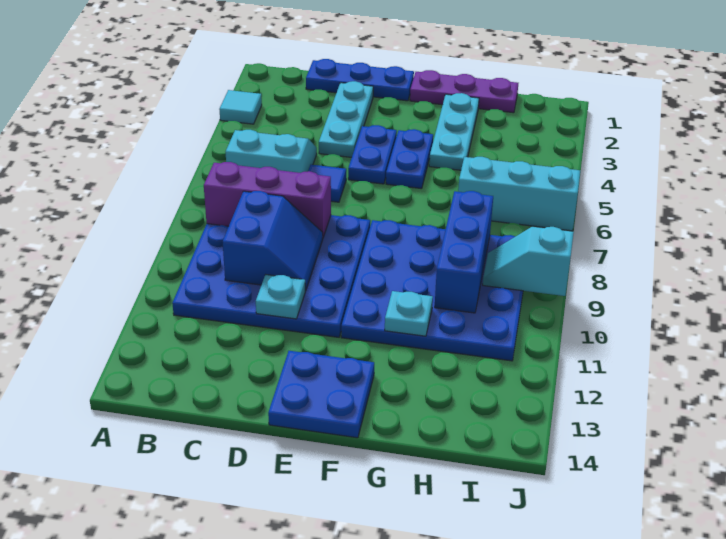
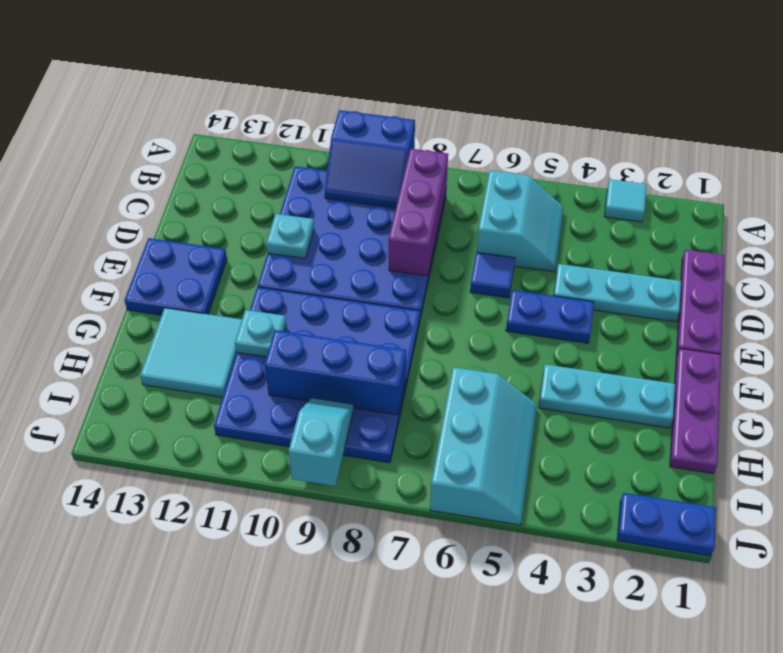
blue plate C1:E1 level 1 -> purple plate C1:E1 level 1
blue slope C9:D10 level 2 top C -> blue slope A9:B10 level 2 top A
blue plate F4:F5 level 1 -> blue plate J1:J2 level 1
none -> cyan tile G12:H13 level 1

